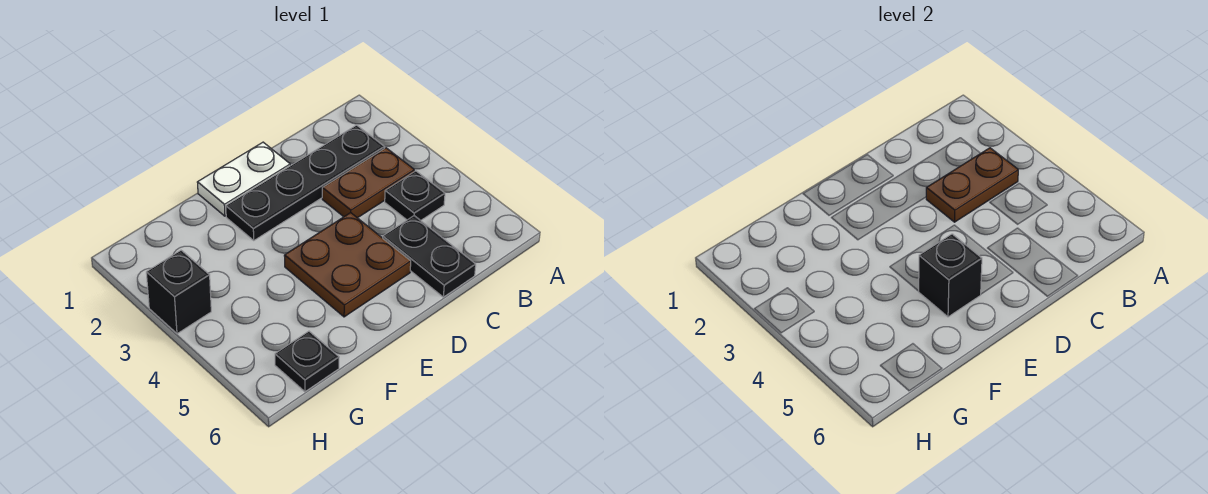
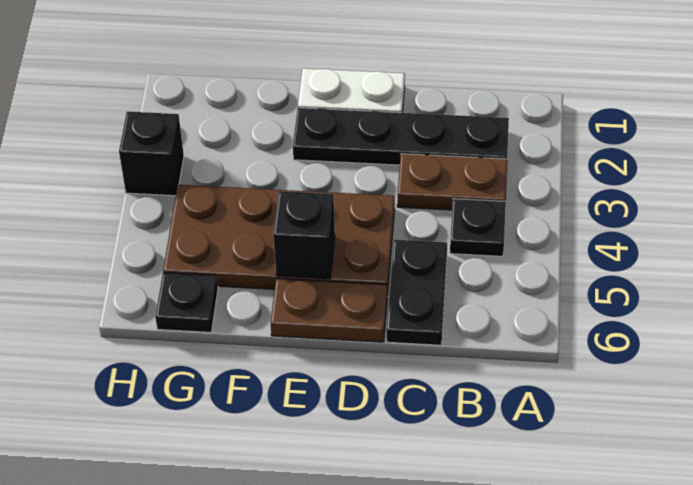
brown plate B3:C3 level 2 -> brown plate D6:E6 level 1
brown plate D4:E5 level 1 -> brown plate D4:G5 level 1

